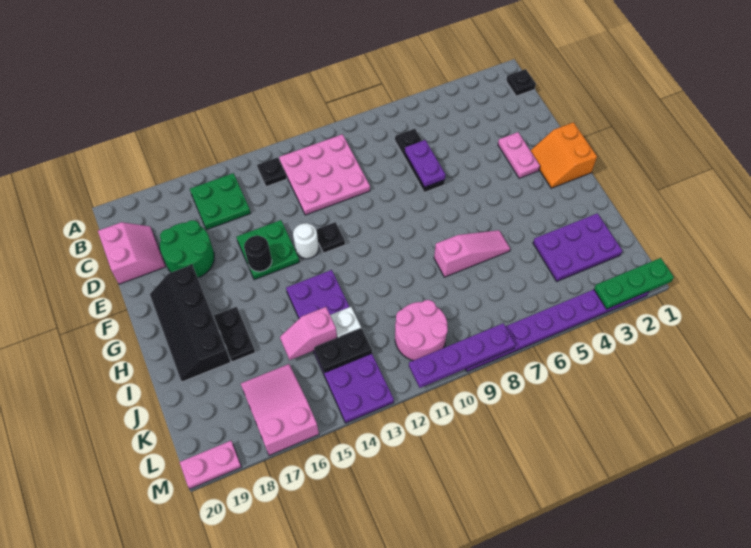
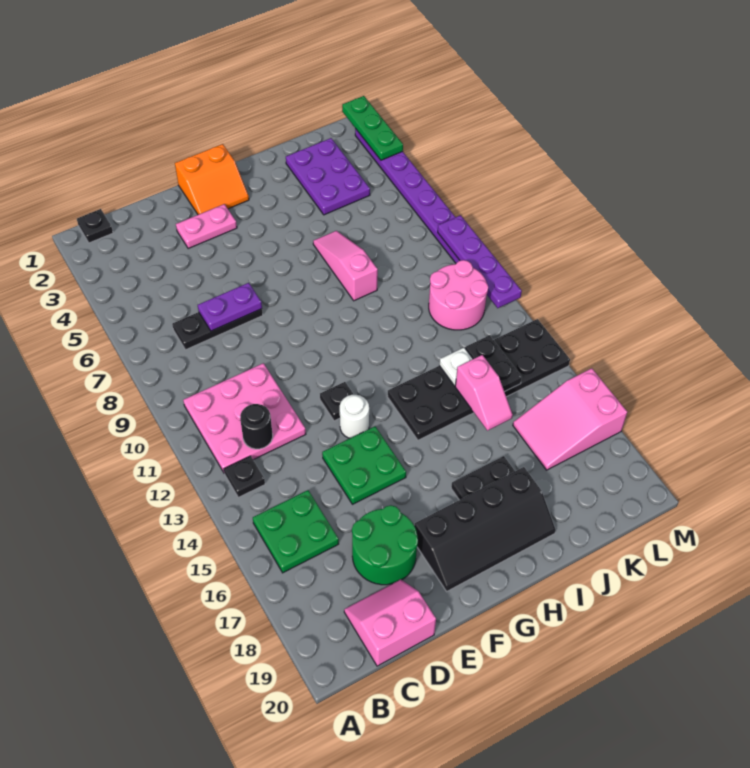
black round brick F15 level 2 -> black round brick C12 level 2
purple plate H13:M14 level 1 -> black plate H13:M14 level 1
pink plate M19:M20 level 1 -> none

